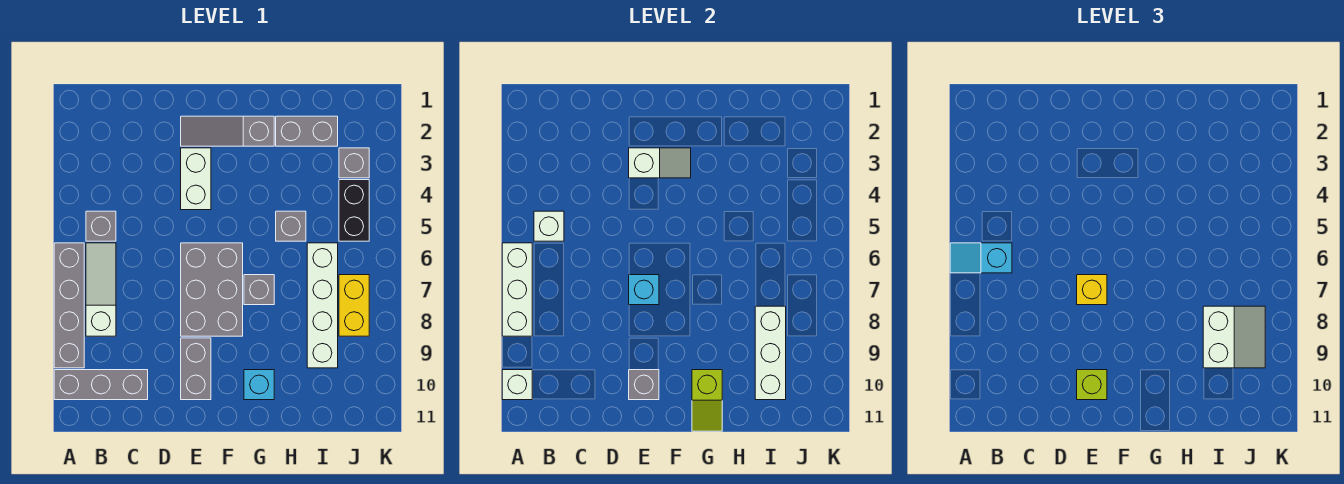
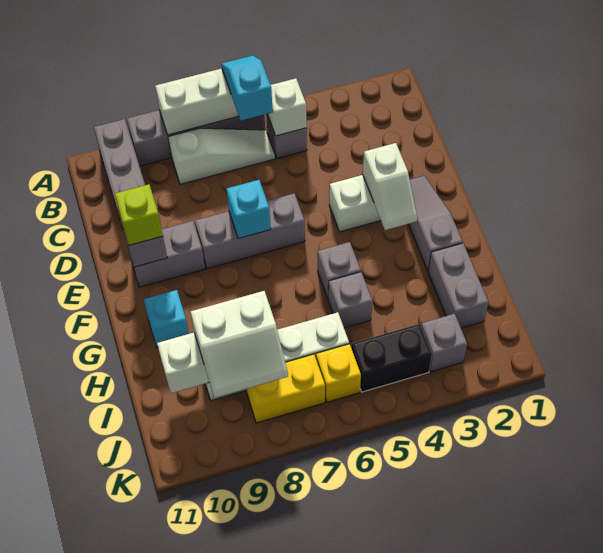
white brick A10 level 2 -> none
grey brick E6:F8 level 1 -> grey brick E6:E8 level 1
yellow brick E7 level 3 -> yellow brick J6 level 1
grey brick G7 level 1 -> grey brick G5 level 1
lime slope G10:G11 level 2 top 10 -> none

